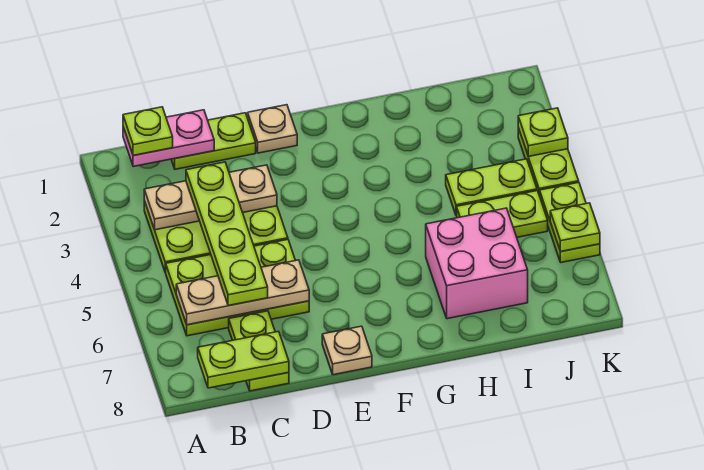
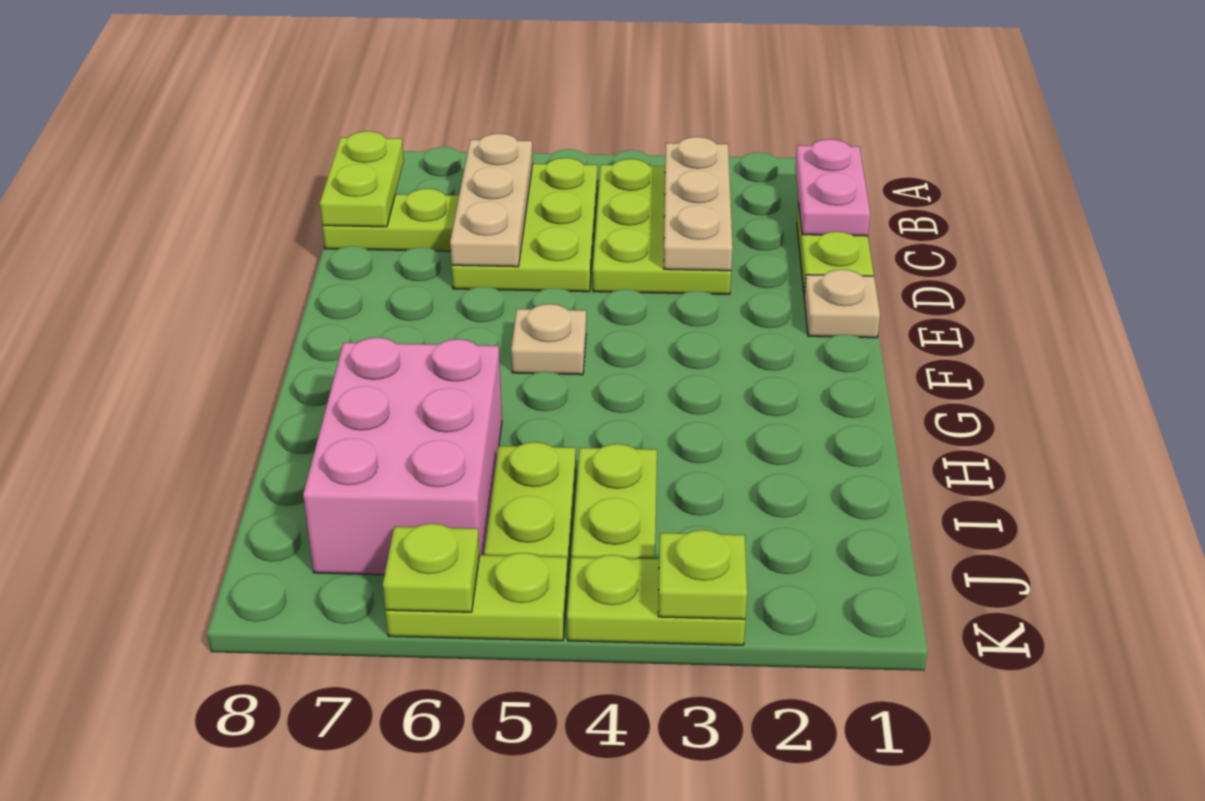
lime plate B1 level 3 -> none
lime plate C3:C6 level 3 -> none
tan plate E8 level 1 -> tan plate F5 level 1
pink brick H6:I7 level 1 -> pink brick H6:J7 level 1

